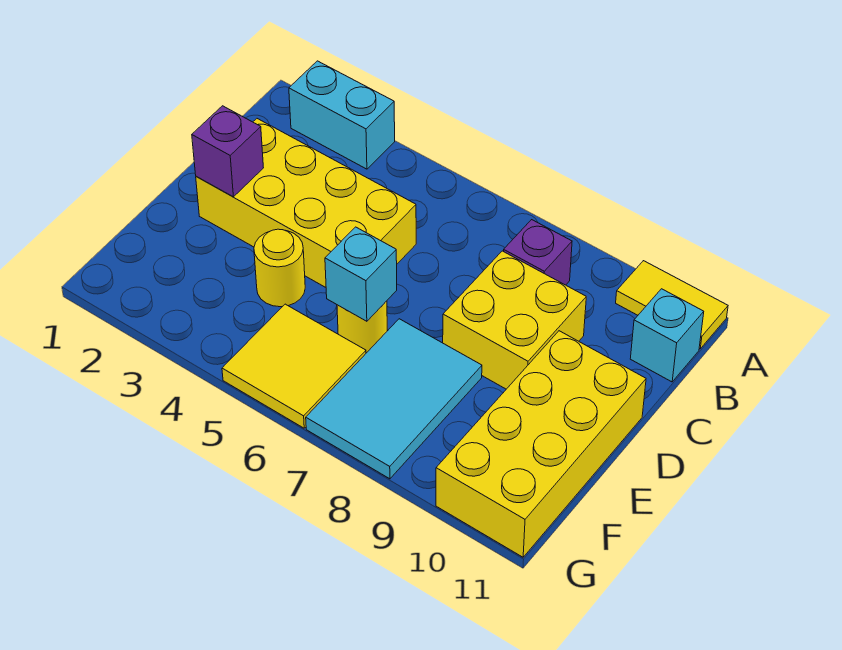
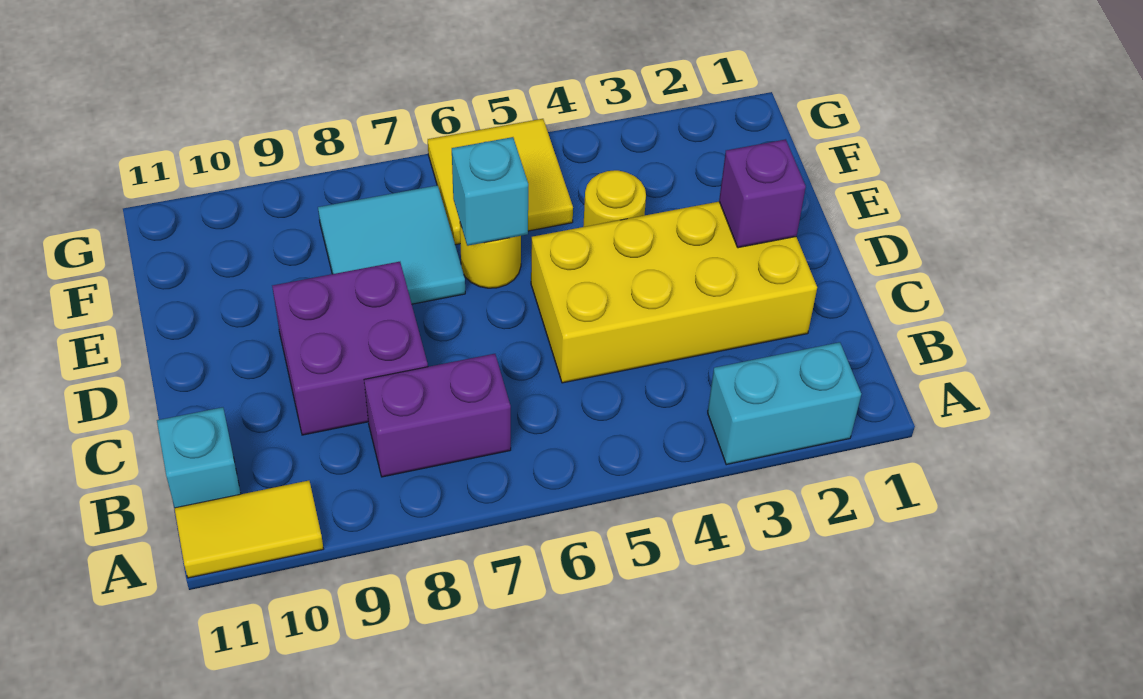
purple brick B8 level 1 -> purple brick B7:B8 level 1
yellow brick C8:D9 level 1 -> purple brick C8:D9 level 1
yellow brick D10:G11 level 1 -> none
cyan tile E7:G8 level 1 -> cyan tile E7:F8 level 1

